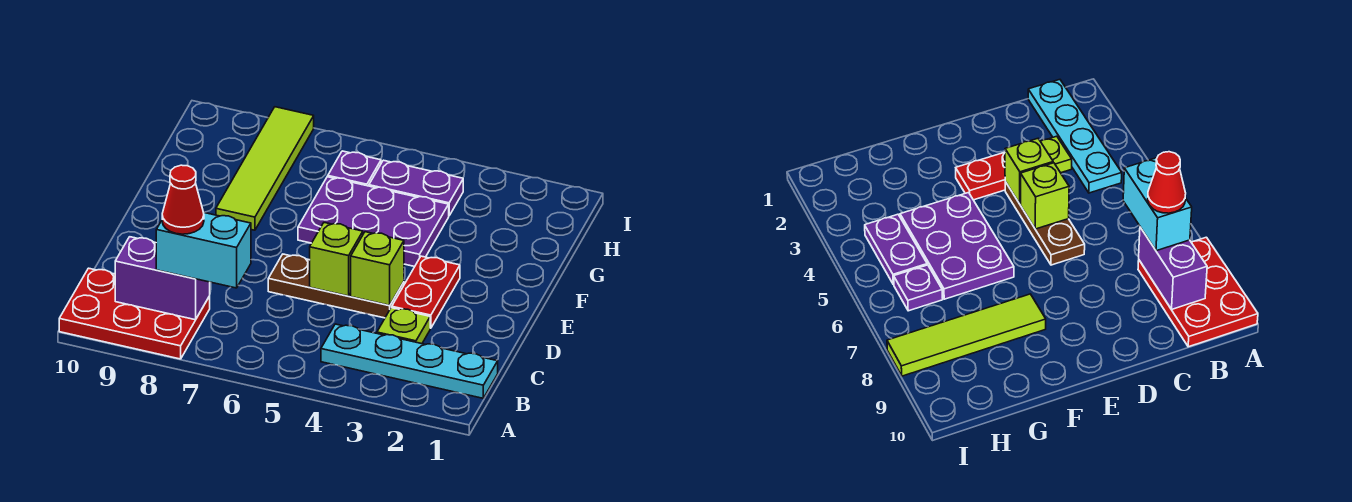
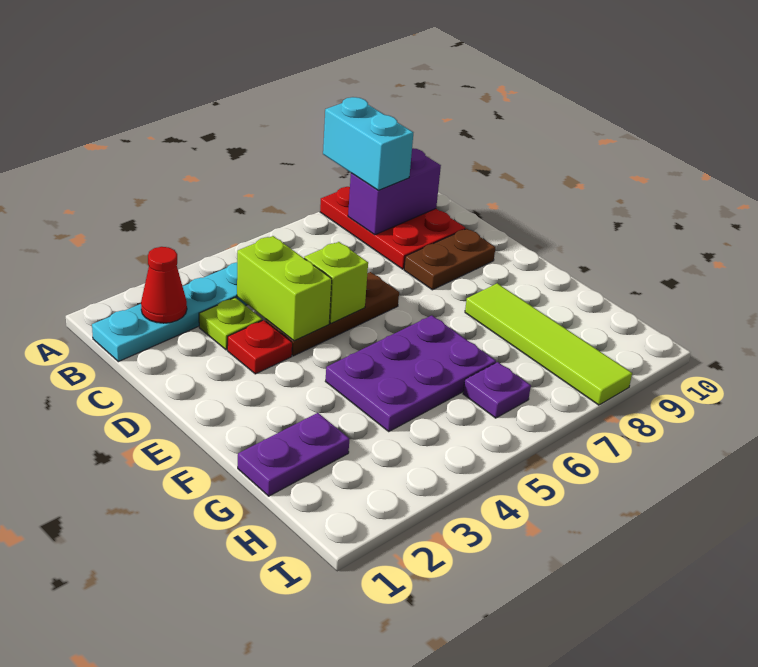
red plate A8:B10 level 1 -> red plate A8:C9 level 1
cyan brick B7:B8 level 3 -> cyan brick A8:B8 level 3
red cone B8 level 4 -> red cone B2 level 2
red plate D3:E3 level 1 -> red plate D3 level 1
lime brick D4 level 2 -> lime brick C4:D4 level 2
none -> brown plate D8:D9 level 1
purple plate H4:H5 level 1 -> purple plate G1:G2 level 1

